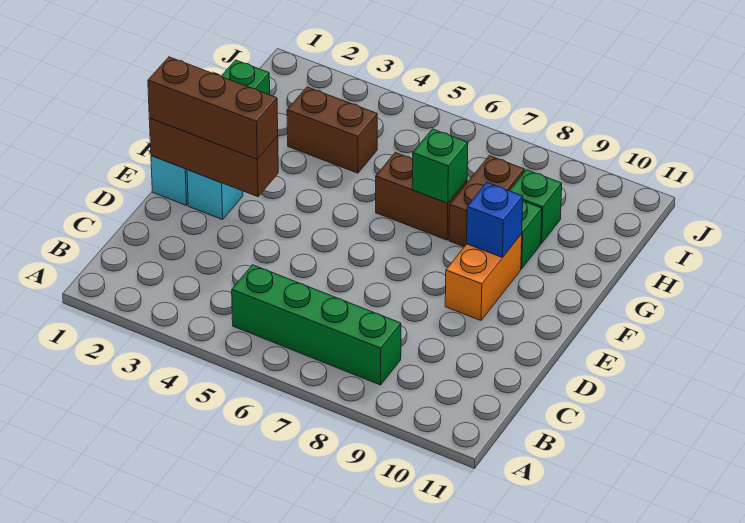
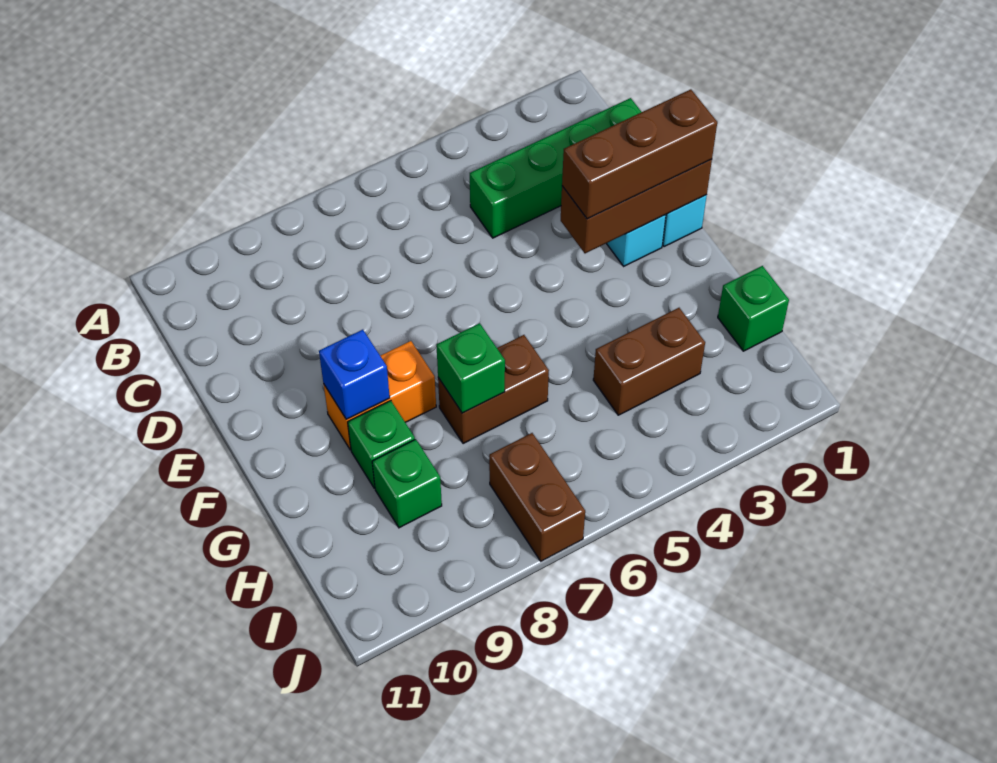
green brick B5:B8 level 1 -> green brick C1:C4 level 1
orange brick E9:F9 level 1 -> orange brick F8:F9 level 1
brown brick G8:H8 level 1 -> brown brick I7:J7 level 1

